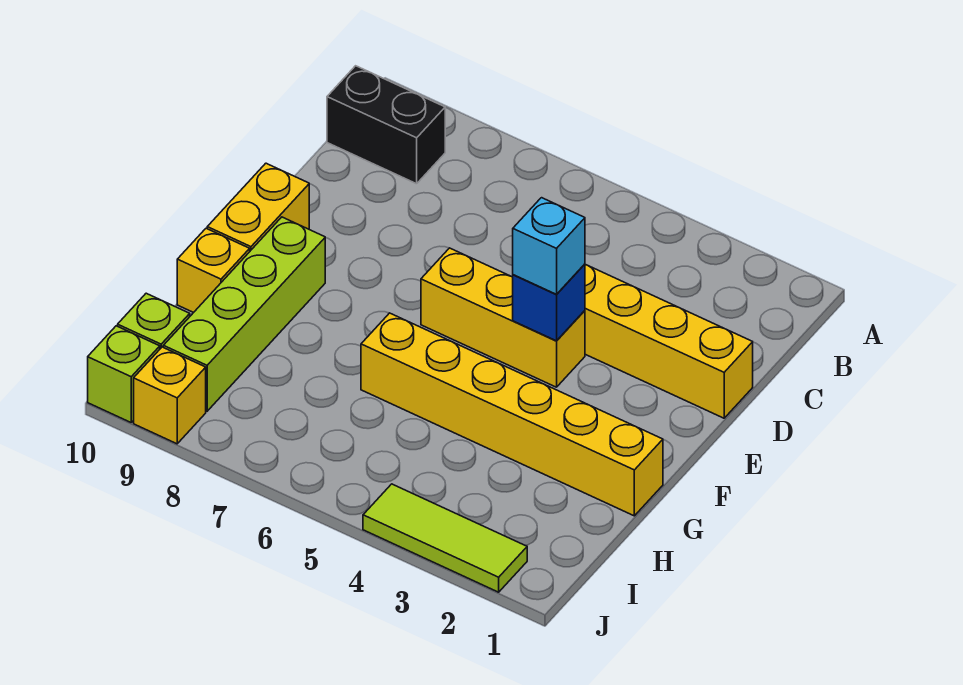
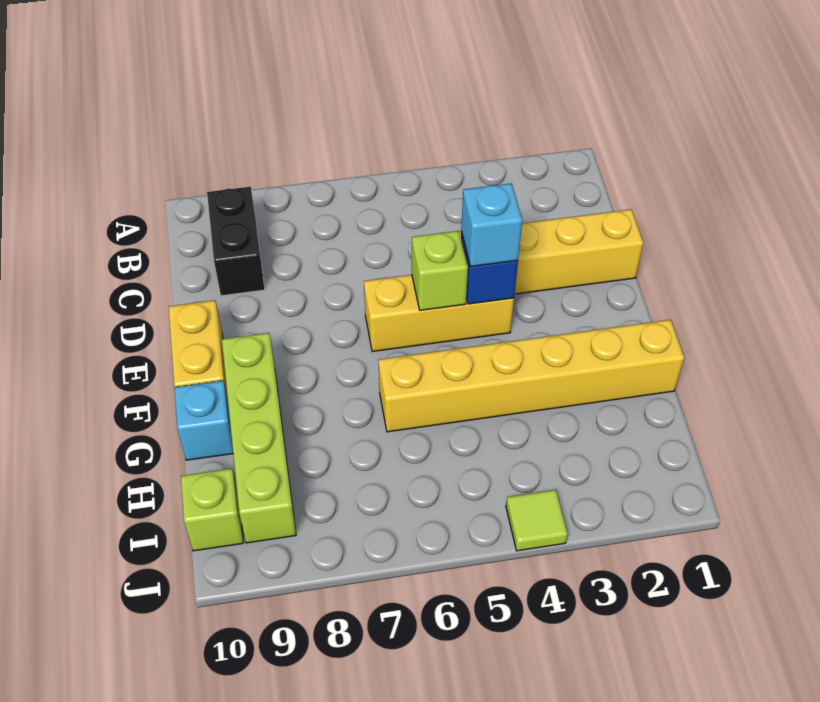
black brick B9:B10 level 1 -> black brick B9:C9 level 1
yellow brick G10 level 1 -> cyan brick G10 level 1
lime tile J2:J4 level 1 -> lime tile J4 level 1
yellow brick J9 level 1 -> none
lime brick J10 level 1 -> lime brick E5 level 2

